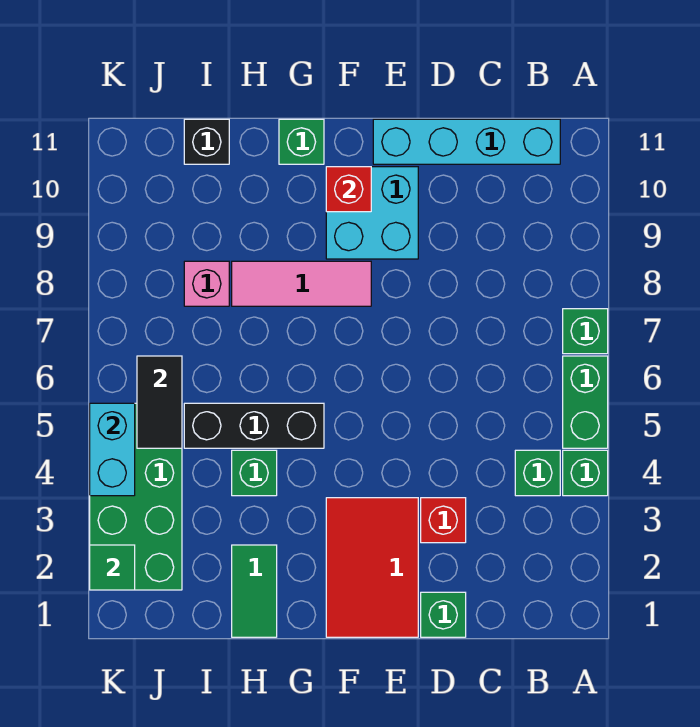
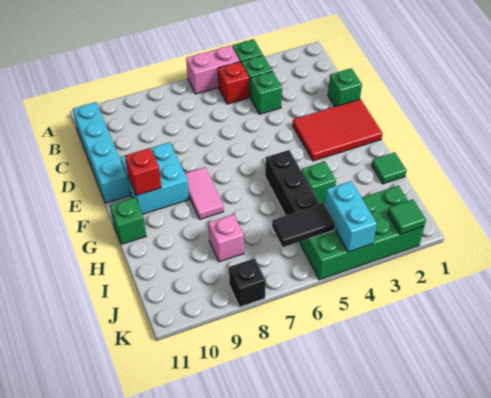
green brick A5:A6 level 1 -> pink brick A5:A6 level 1
green brick A7 level 1 -> green brick C4 level 1
red brick D3 level 1 -> red brick B5 level 1
pink tile F8:H8 level 1 -> pink tile F8:G8 level 1
green tile H1:H2 level 1 -> green tile H1 level 1
black brick I11 level 1 -> black brick K8 level 1
cyan brick K4:K5 level 2 -> cyan brick J4:K4 level 2

